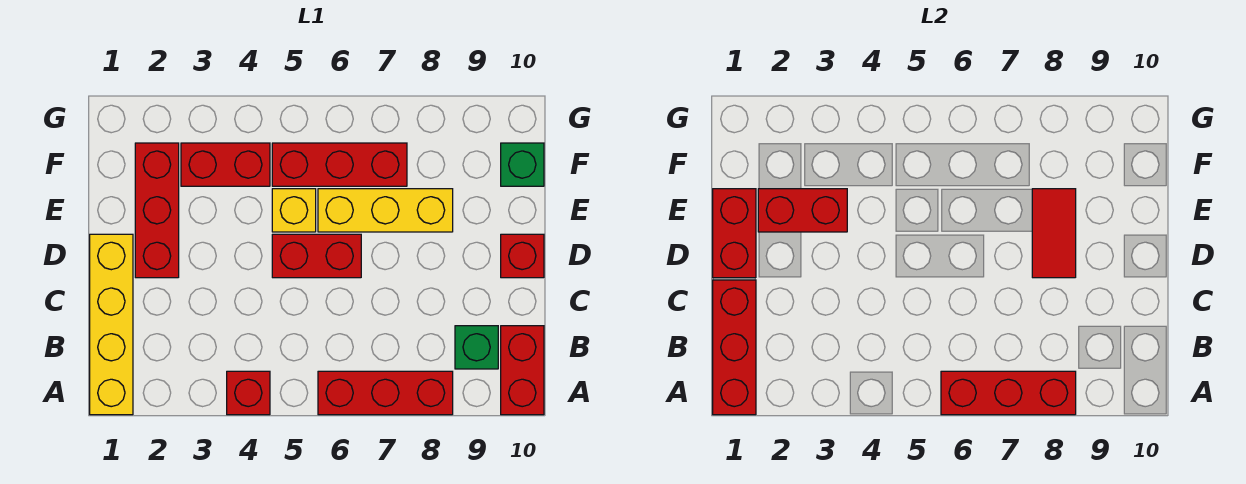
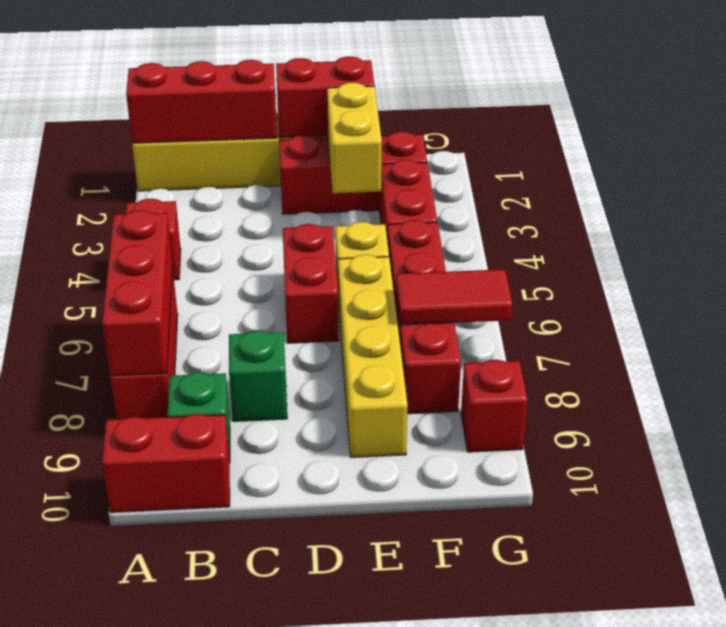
red tile D8:E8 level 2 -> red tile F7:G7 level 2
red brick D10 level 1 -> red brick G9 level 1
red brick E2:E3 level 2 -> yellow brick E2:E3 level 2
yellow brick E6:E8 level 1 -> yellow brick E6:E9 level 1
red brick F5:F7 level 1 -> red brick F5:F8 level 1
green brick F10 level 1 -> green brick C8 level 1

